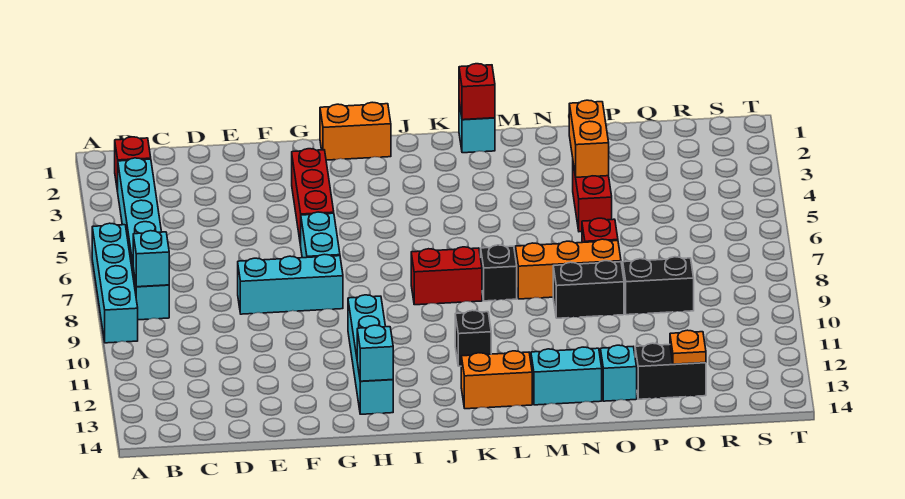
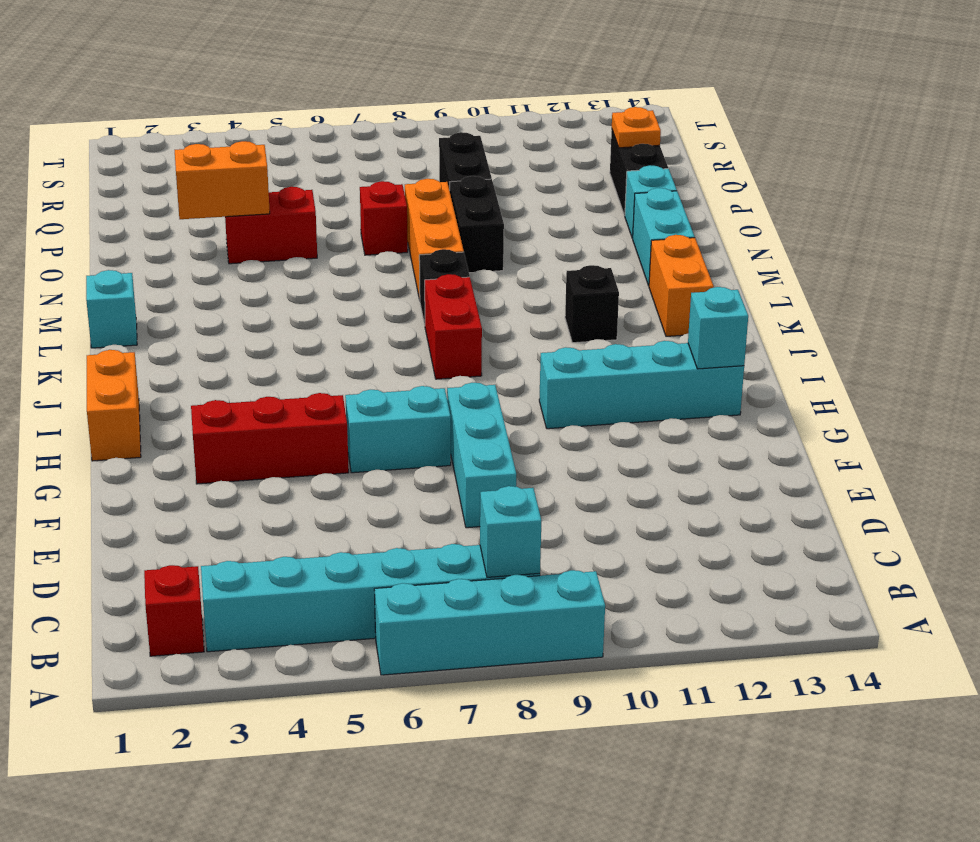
red brick L1 level 2 -> none

